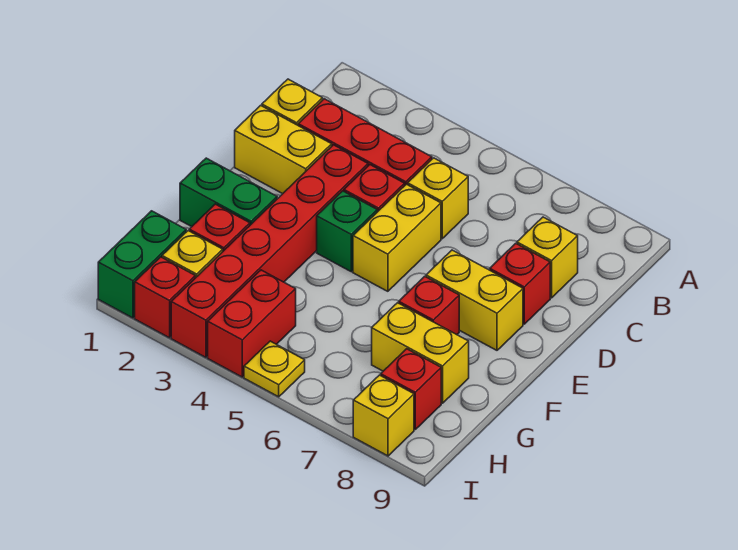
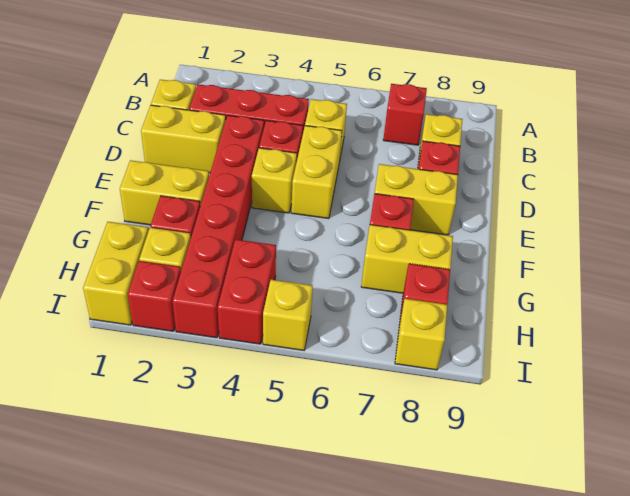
none -> red brick B7 level 1
green brick E4 level 1 -> yellow brick E4 level 1
green brick F1:F2 level 1 -> yellow brick F1:F2 level 1
green brick H1:I1 level 1 -> yellow brick H1:I1 level 1
yellow plate I5 level 1 -> yellow brick I5 level 1

